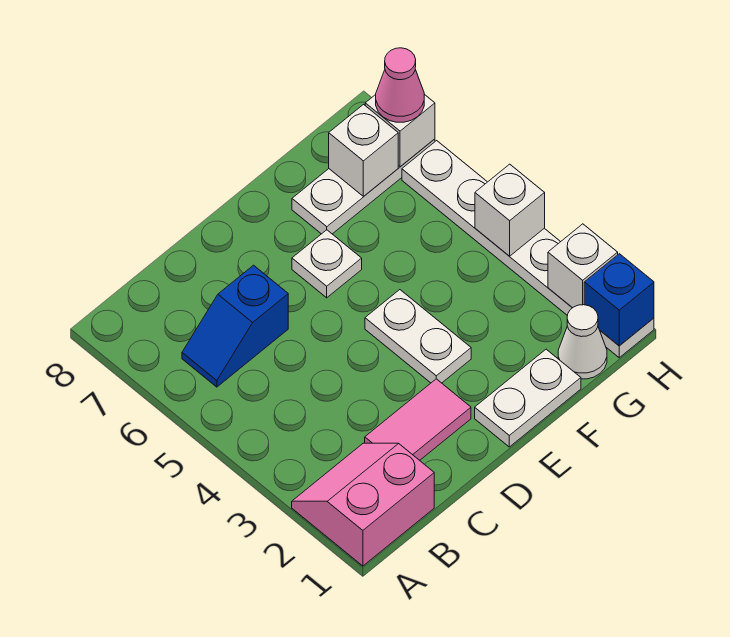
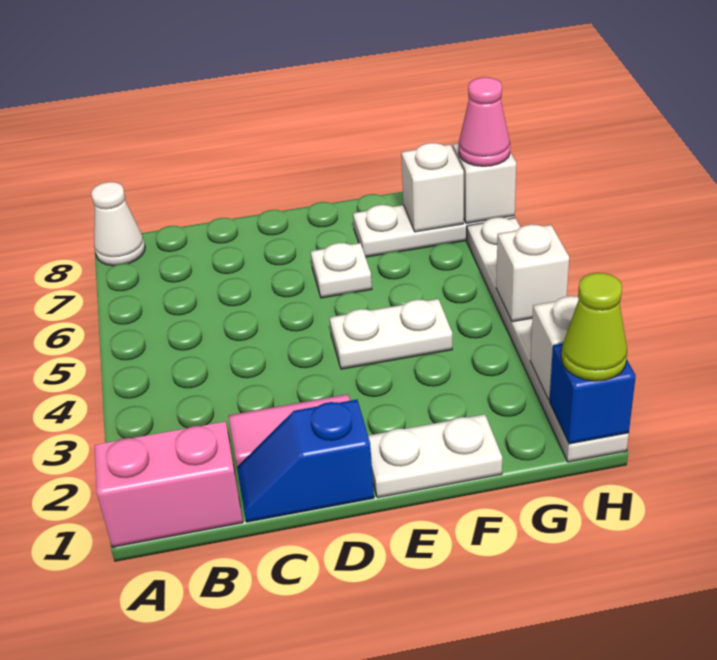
blue slope B6:C6 level 1 top C -> blue slope C1:D1 level 1 top D
white plate E3:E4 level 1 -> white plate E4:F4 level 1
white cone G1 level 1 -> white cone A8 level 1
none -> lime cone H1 level 3

